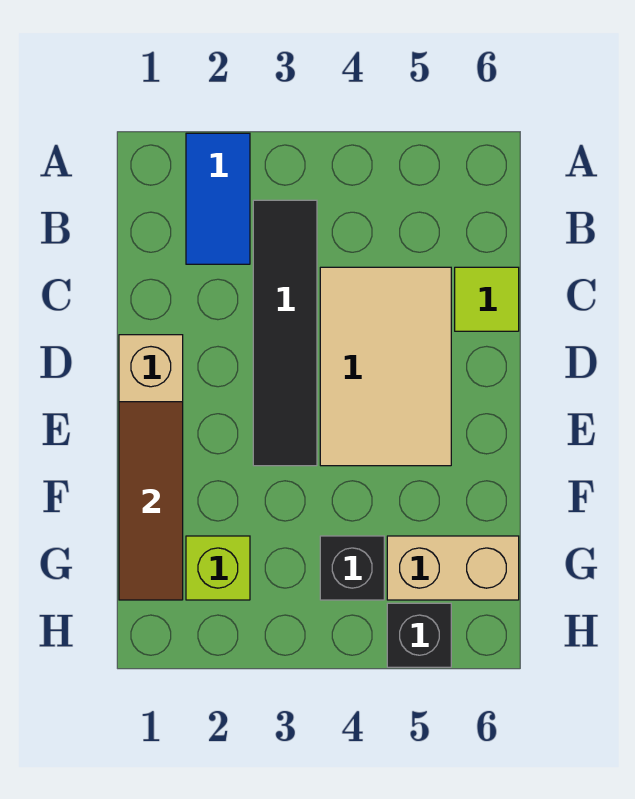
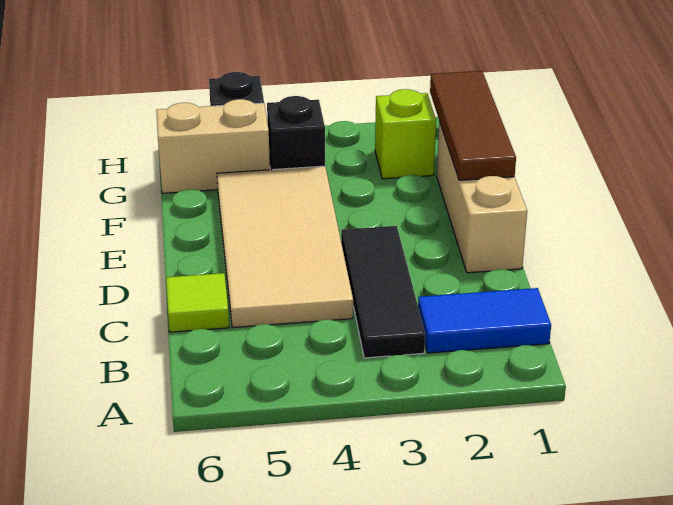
blue tile A2:B2 level 1 -> blue tile B1:B2 level 1
black tile B3:E3 level 1 -> black tile B3:D3 level 1
tan tile C4:E5 level 1 -> tan tile C4:F5 level 1

